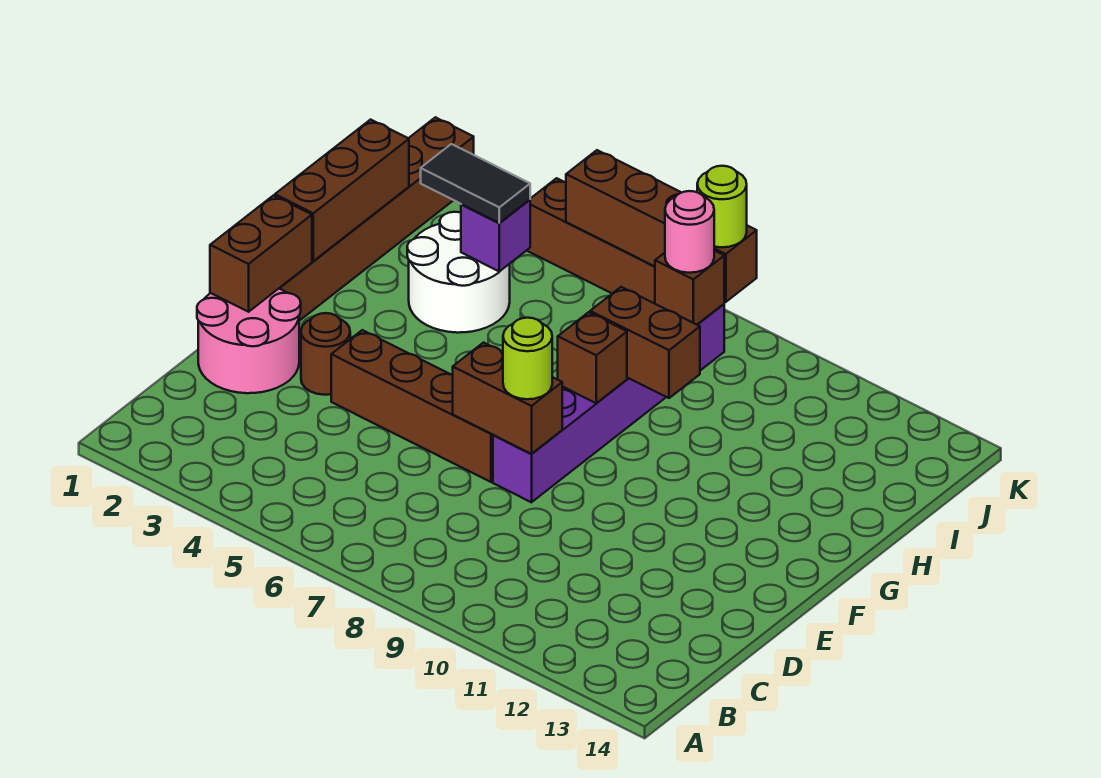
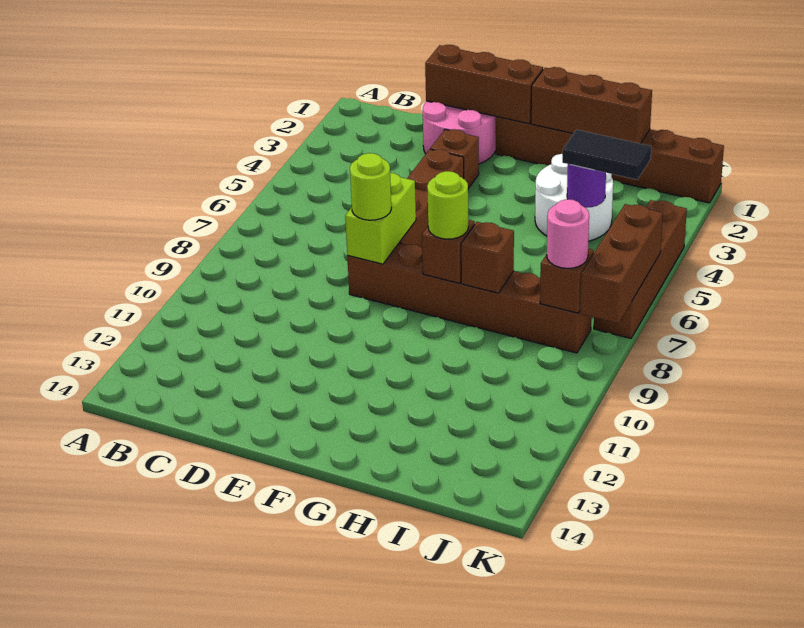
brown brick E1:F1 level 2 -> brown brick D1:F1 level 2
brown round brick E3 level 1 -> brown brick E3 level 1
brown brick E7:E8 level 2 -> lime brick E7:E8 level 2
purple brick E8:J8 level 1 -> brown brick E8:J8 level 1
brown brick H8:H9 level 2 -> brown brick H8 level 2
black tile I3:I4 level 3 -> black tile I4:J4 level 3
purple brick I4 level 2 -> purple round brick I4 level 2
brown brick K5:K8 level 2 -> brown brick K6:K8 level 2
lime round brick K8 level 3 -> lime round brick G8 level 3

